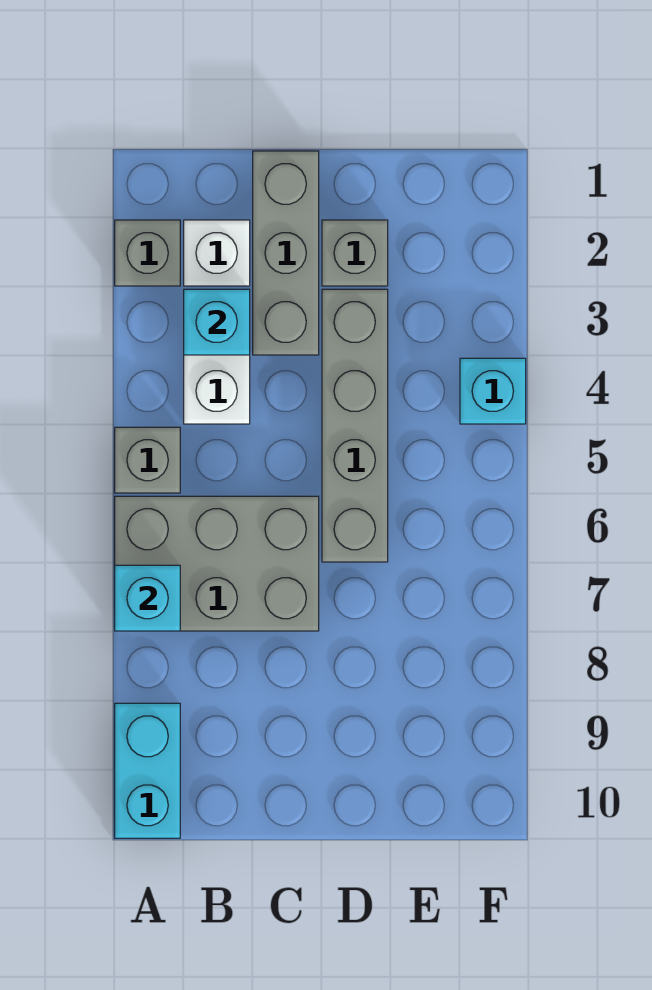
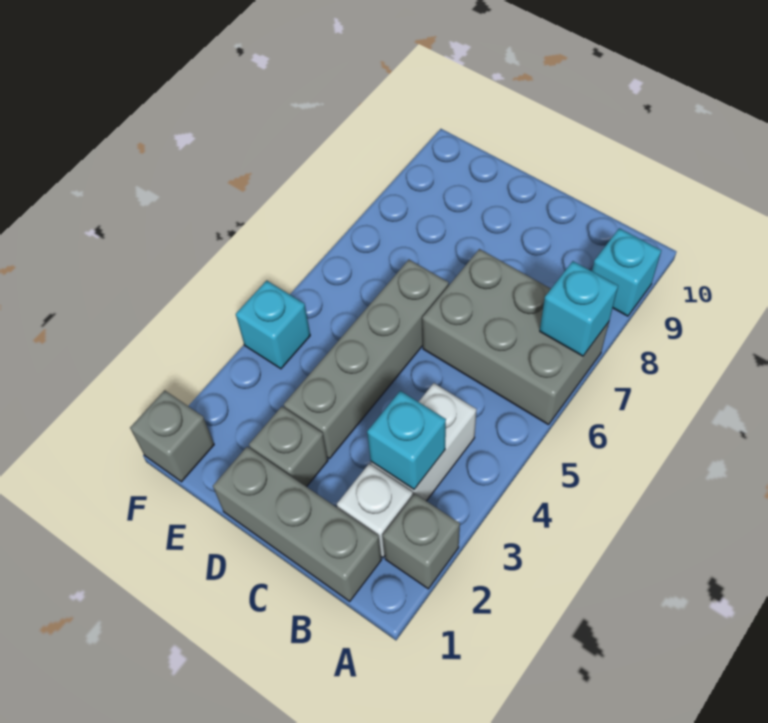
grey brick A5 level 1 -> grey brick F1 level 1
cyan brick A9:A10 level 1 -> cyan brick A9 level 1
grey brick C1:C3 level 1 -> grey brick B1:D1 level 1

